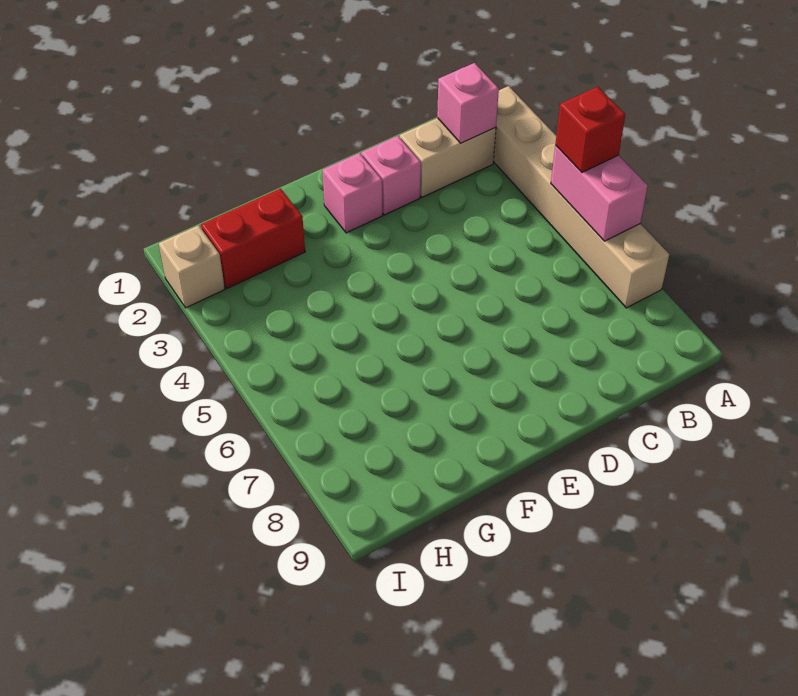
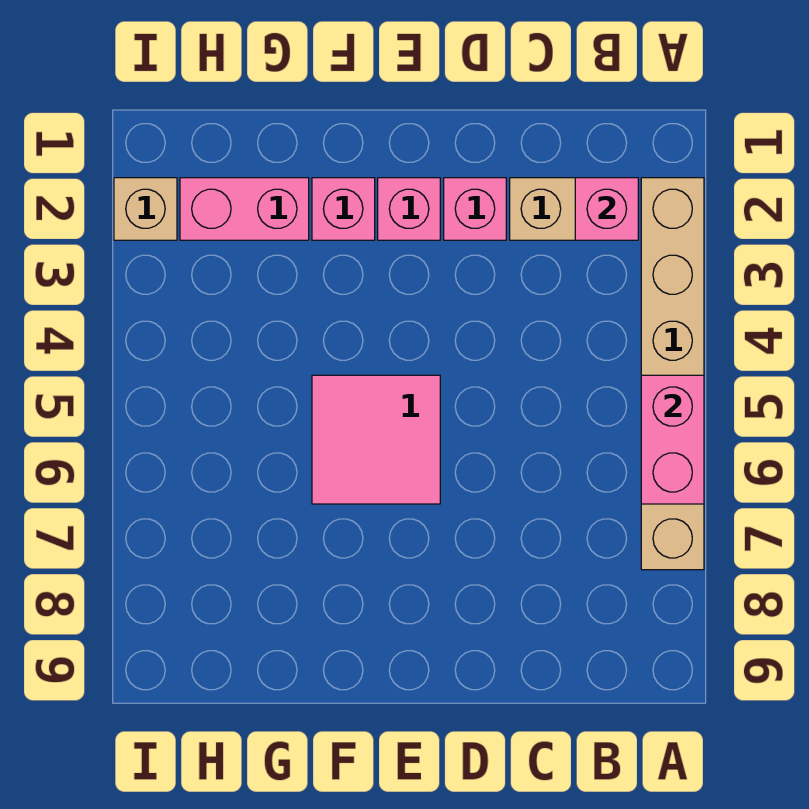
red brick A5 level 3 -> none
none -> pink tile E5:F6 level 1
none -> pink brick F2 level 1
red brick G2:H2 level 1 -> pink brick G2:H2 level 1

